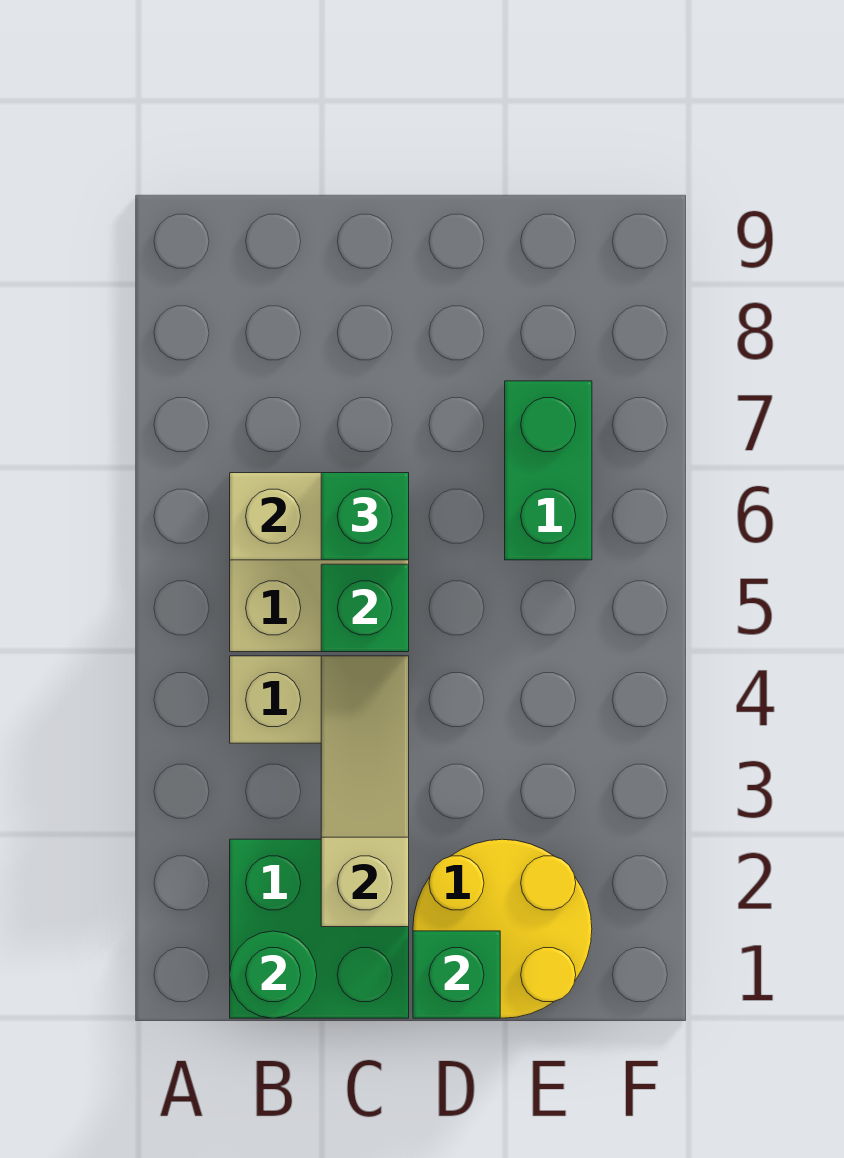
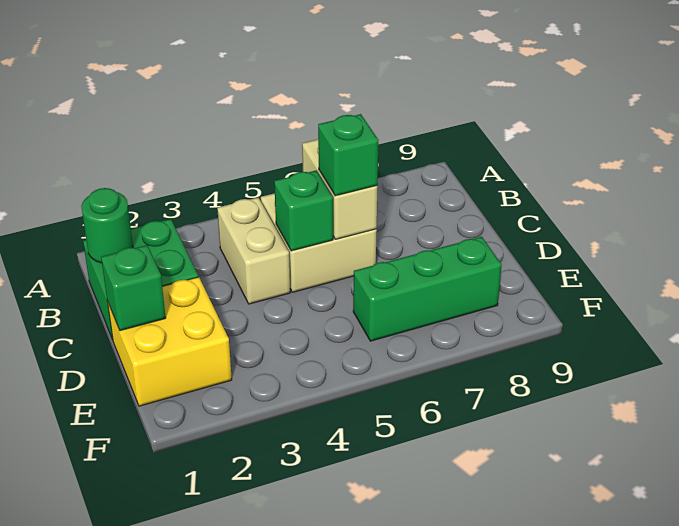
tan slope C2:C4 level 2 top 2 -> none
yellow round brick D1:E2 level 1 -> yellow brick D1:E2 level 1
green brick E6:E7 level 1 -> green brick E6:E8 level 1

